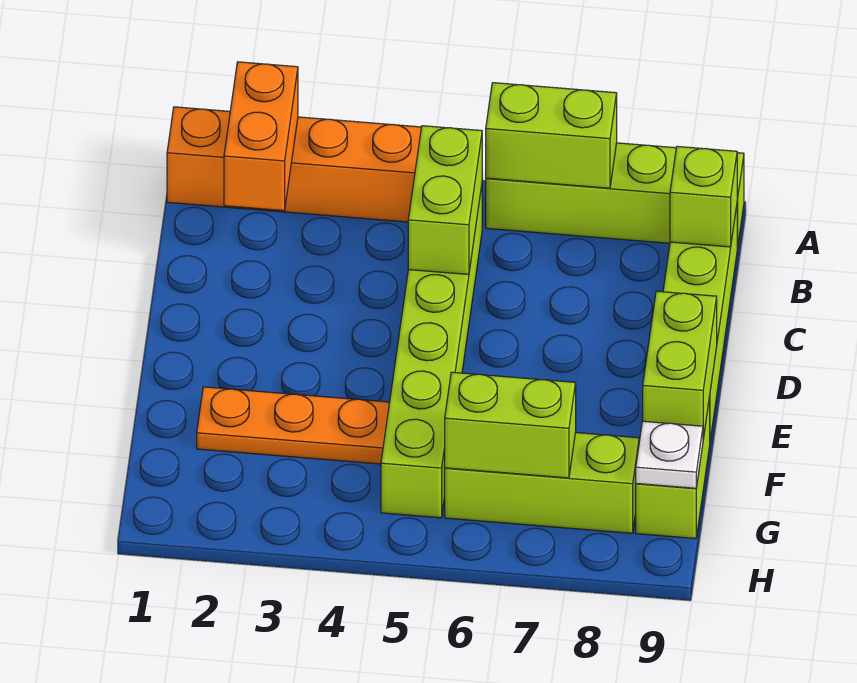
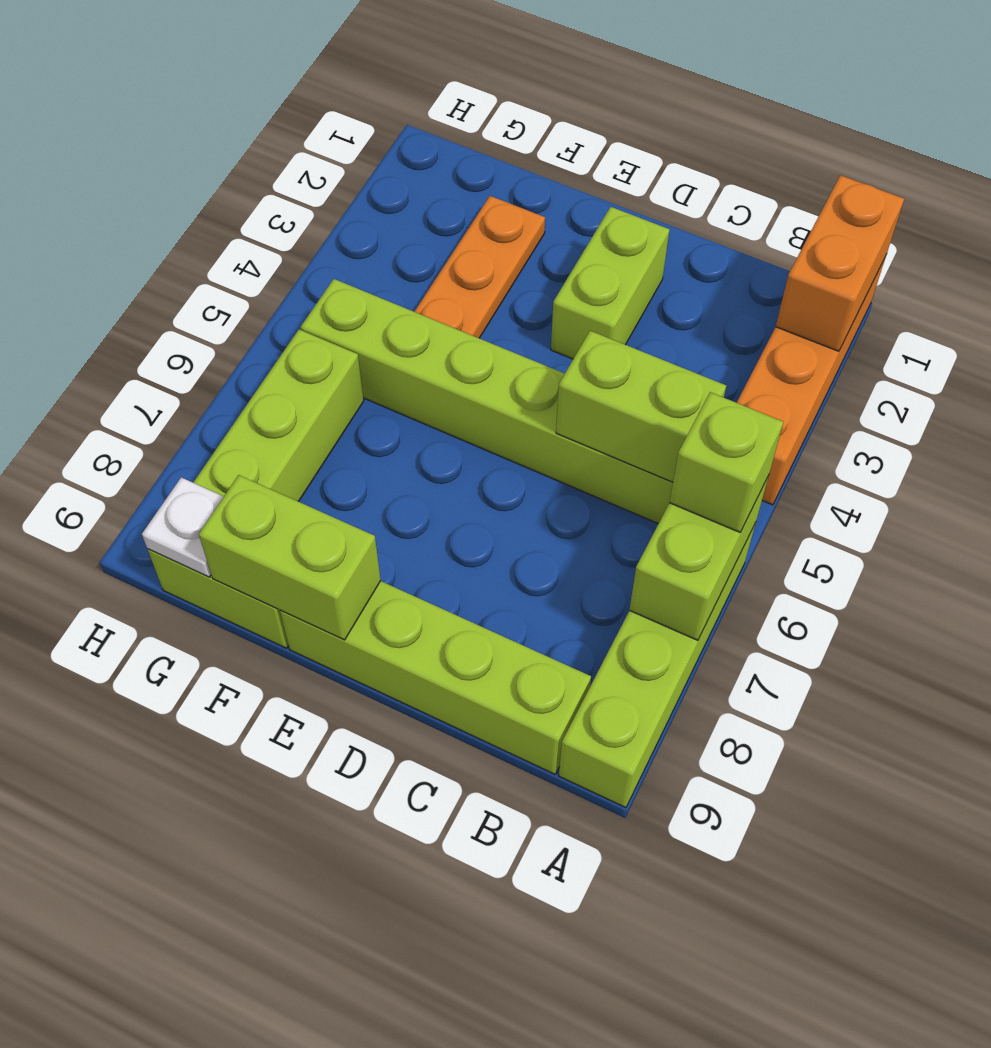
orange brick A2:B2 level 2 -> orange brick A1:A2 level 2
lime brick B9 level 2 -> lime brick A6 level 3
lime brick G6:G7 level 2 -> lime brick D2:D3 level 1

